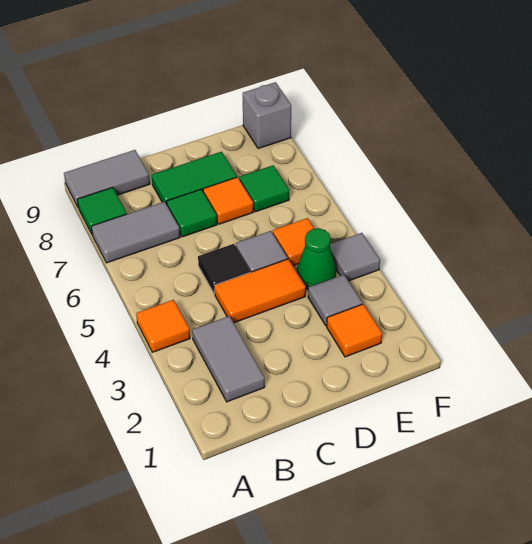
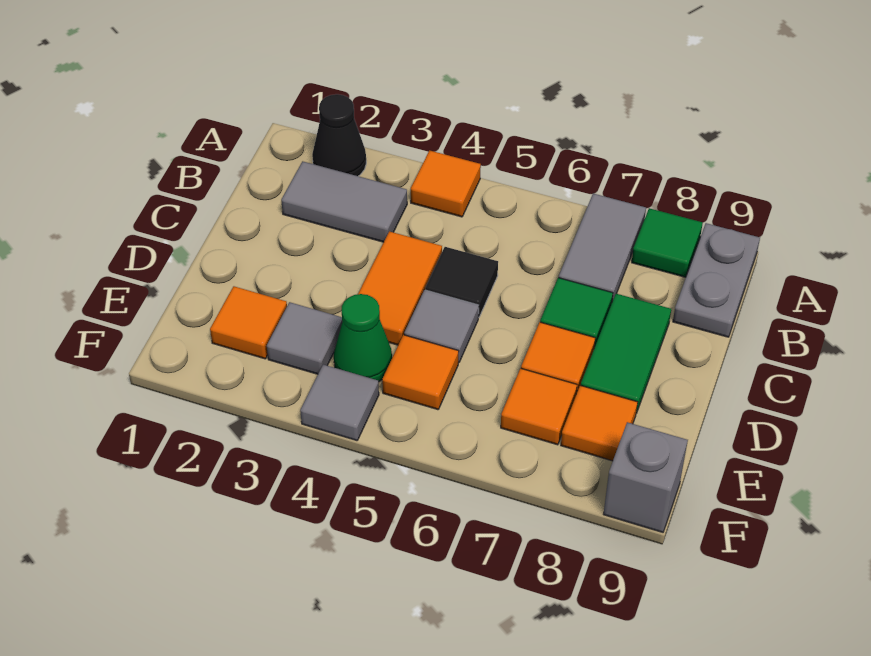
none -> black cone A2 level 1
grey tile A9:B9 level 1 -> grey plate A9:B9 level 1
green tile E7 level 1 -> orange tile E7 level 1
none -> orange tile E8 level 1

